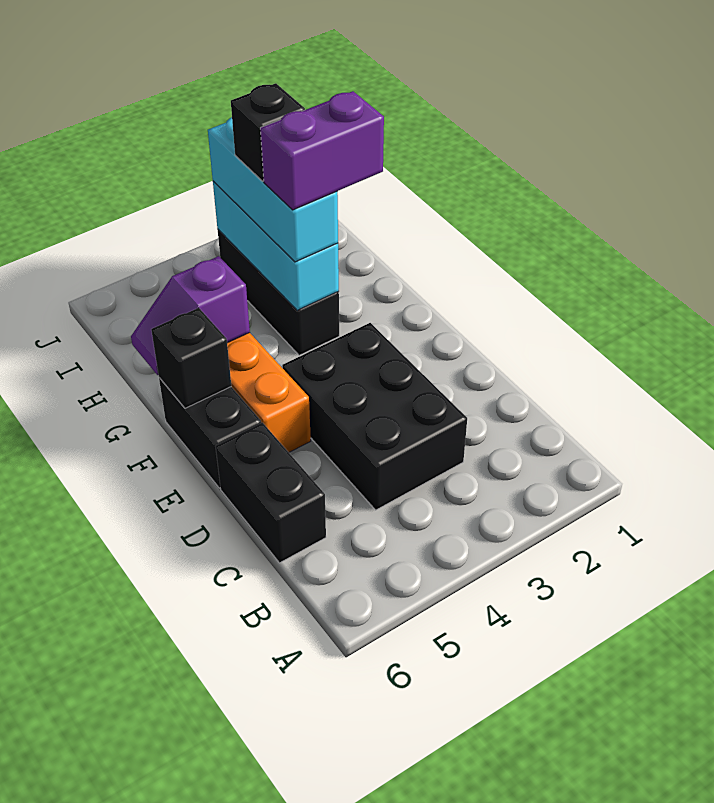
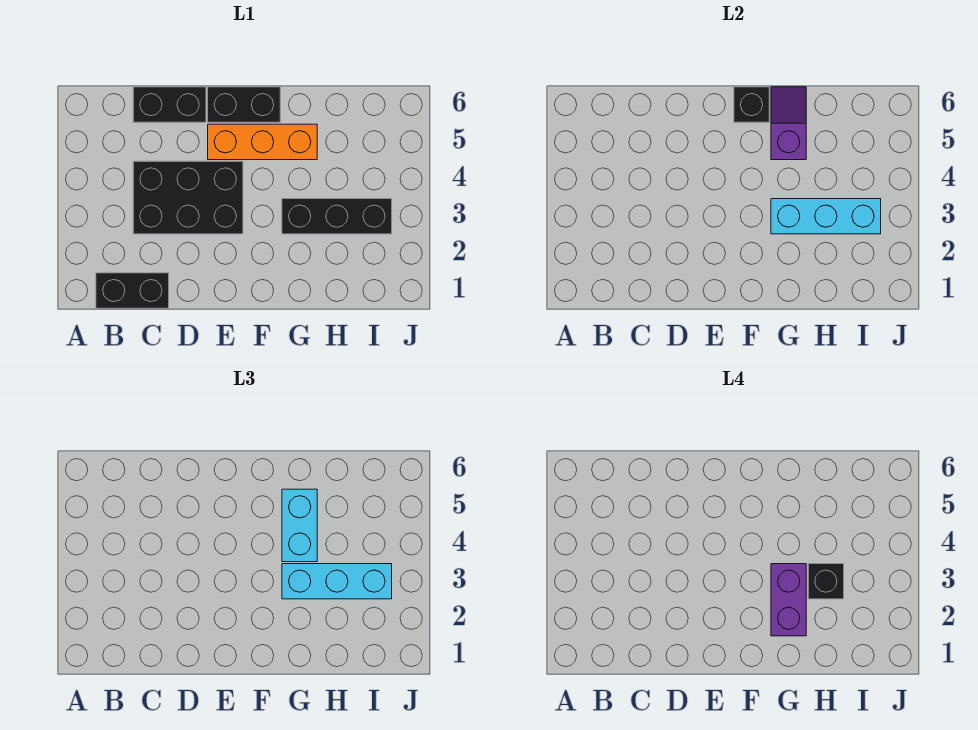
none -> black brick B1:C1 level 1
none -> cyan brick G4:G5 level 3

